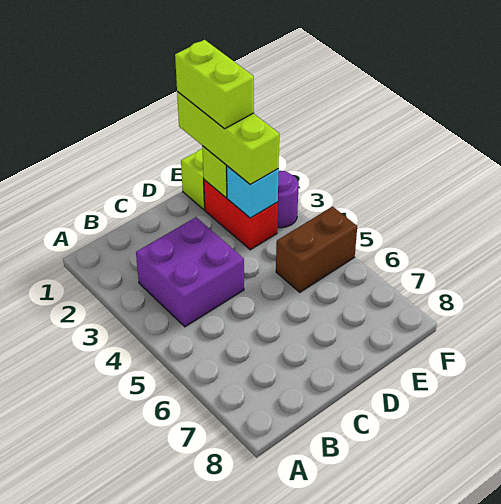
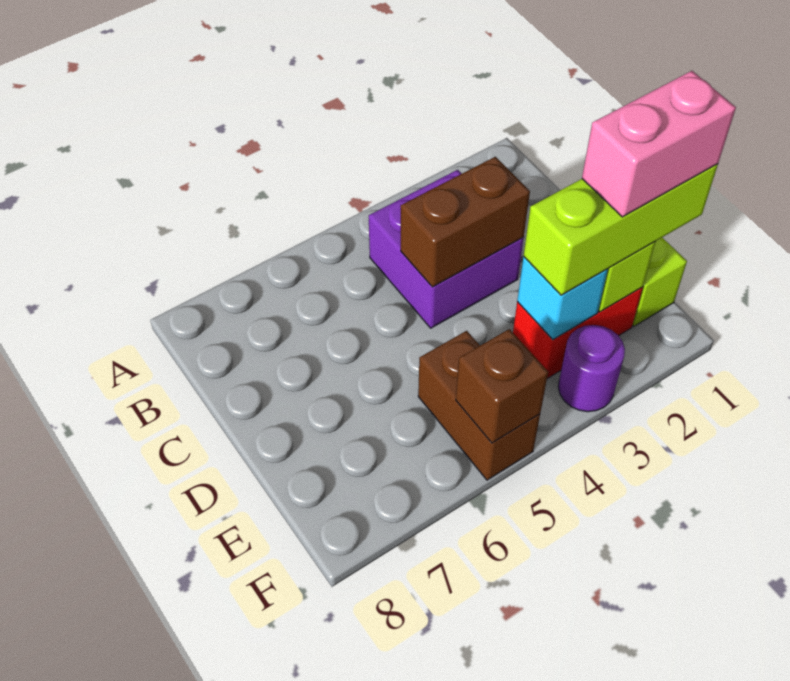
none -> brown brick C3:C4 level 2
lime brick E1:E2 level 4 -> pink brick E1:E2 level 4
none -> brown brick F5 level 2

